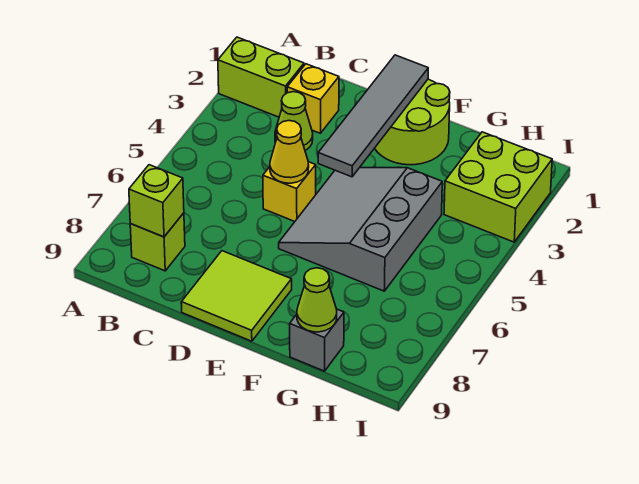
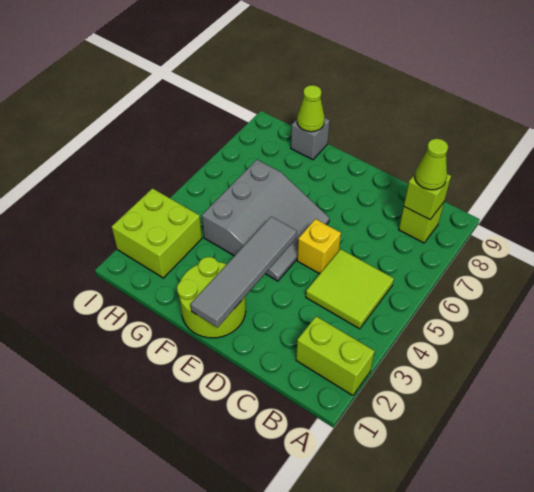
yellow brick C2 level 1 -> none
lime cone C3 level 1 -> lime cone B8 level 3
yellow cone D5 level 2 -> none
lime tile D8:E9 level 1 -> lime tile B4:C5 level 1

